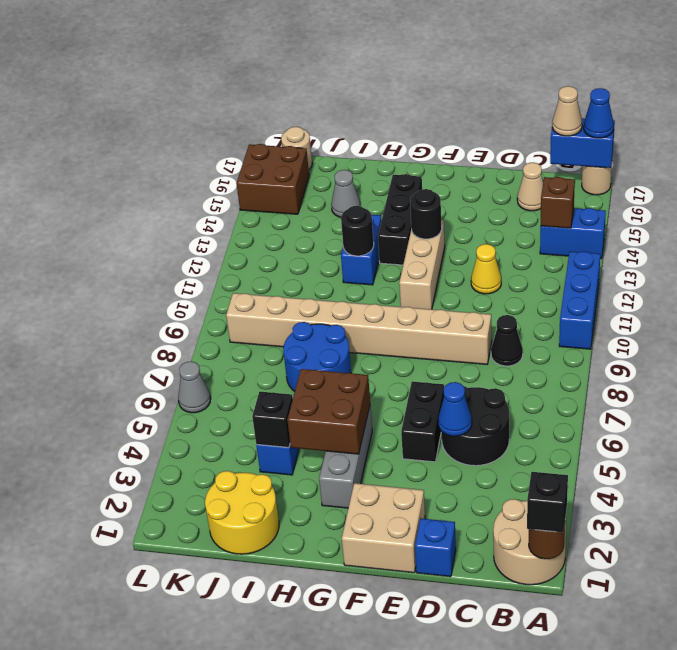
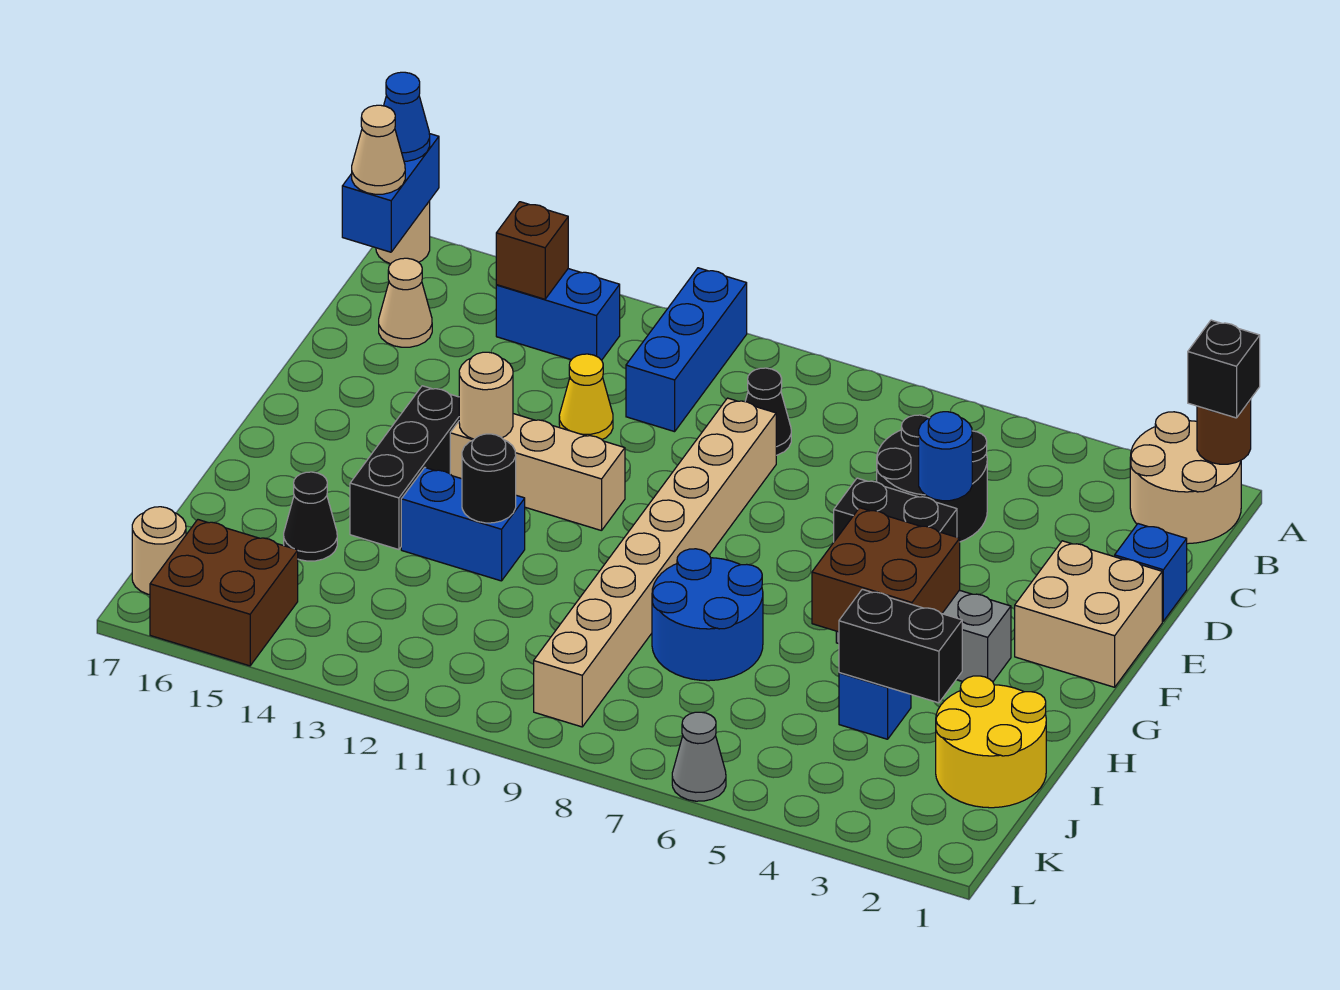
blue brick A10:A12 level 1 -> blue brick A11:C11 level 1
blue brick A14:B14 level 1 -> blue brick B13:B14 level 1
blue cone D5 level 2 -> blue round brick D5 level 2
black round brick F13 level 2 -> tan round brick F13 level 2
black brick G13:G15 level 1 -> black brick F14:H14 level 1
black brick I4 level 2 -> black brick I3:I4 level 2
grey cone I15 level 1 -> black cone I15 level 1

